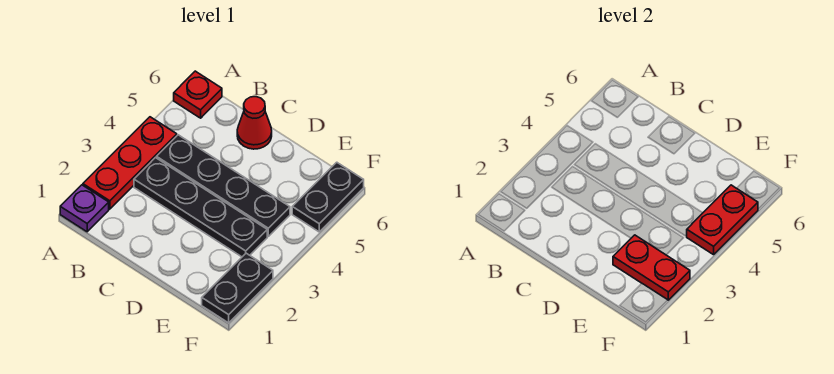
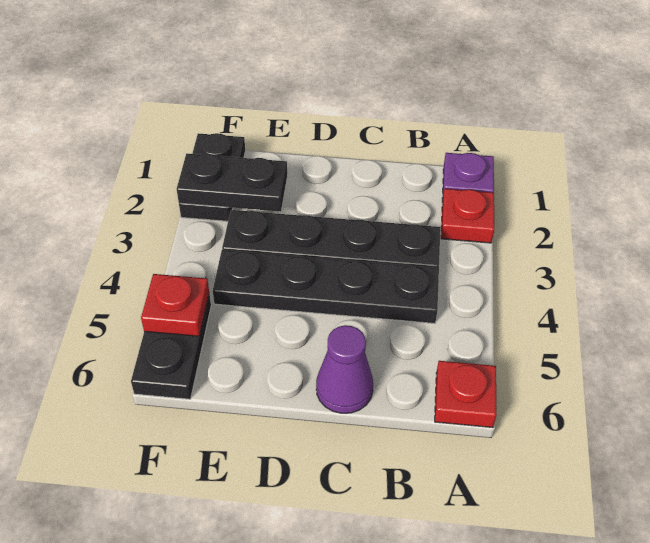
red plate A2:A4 level 1 -> red plate A2 level 1
red cone C6 level 1 -> purple cone C6 level 1
red plate E2:F2 level 2 -> black plate E2:F2 level 2
red plate F4:F5 level 2 -> red plate F5 level 2

